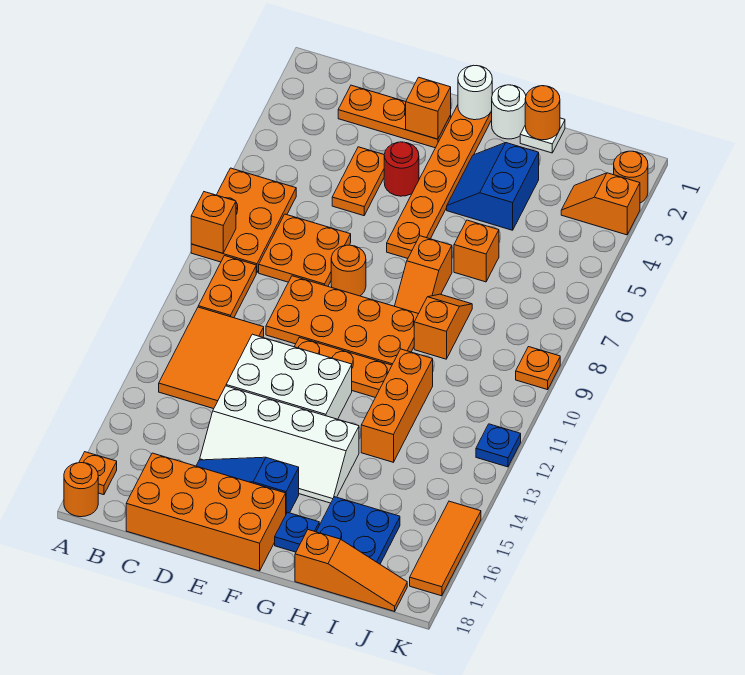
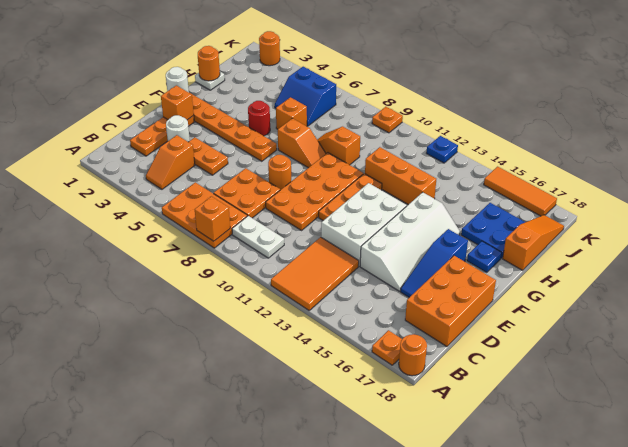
orange plate B9:B10 level 1 -> white plate B9:B10 level 1
orange tile B11:C13 level 1 -> orange tile A12:C13 level 1
orange brick C17:F18 level 1 -> orange brick C17:E18 level 1
red round brick E4 level 1 -> red round brick G5 level 1
white round brick G1 level 1 -> white round brick D3 level 1
blue slope G3:H4 level 1 top H -> blue slope I5:J6 level 1 top J
orange slope J3:K3 level 1 top K -> orange slope B4:C4 level 1 top C

